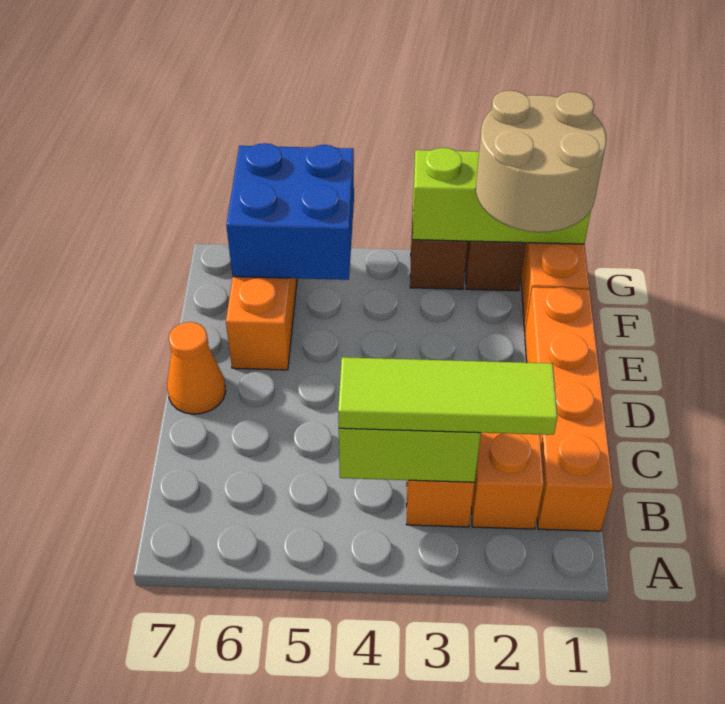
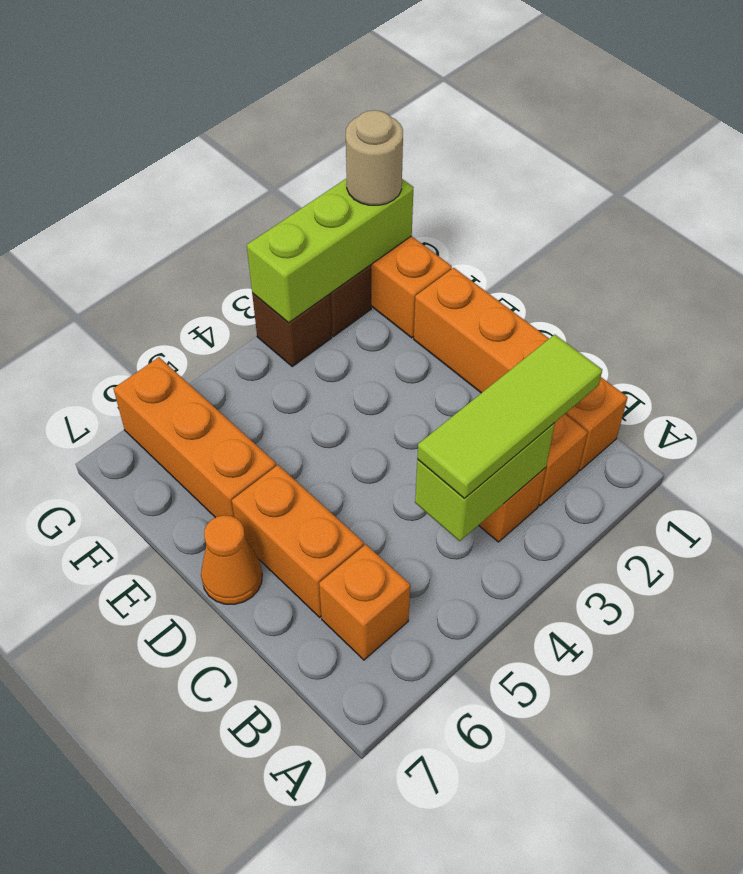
none -> orange brick B6 level 1
none -> orange brick C6:D6 level 1
tan round brick F1:G2 level 3 -> tan round brick G1 level 3
blue brick F5:G6 level 2 -> none

